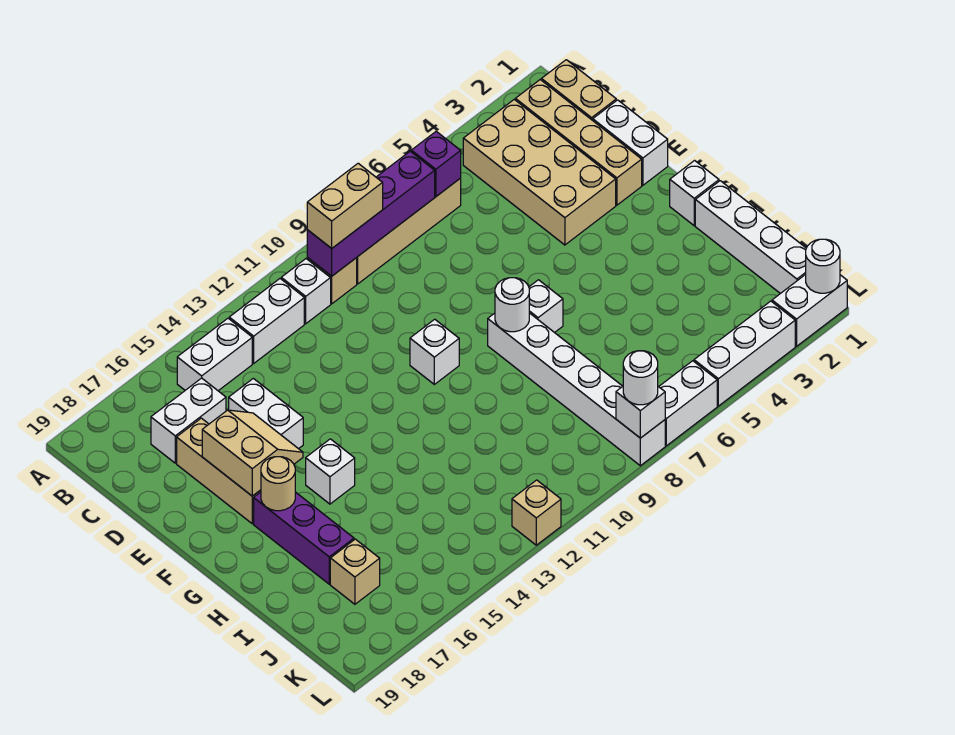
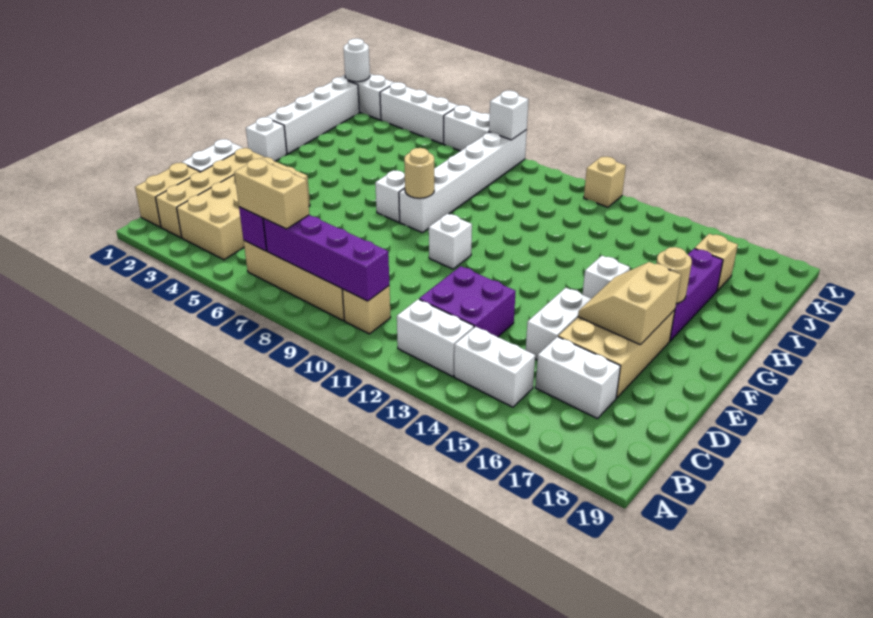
tan brick B9:B10 level 3 -> tan brick B6:B7 level 3
white brick B11 level 1 -> none
none -> purple brick C12:D13 level 1
tan brick D17:F17 level 1 -> tan brick D16:F17 level 1
white round brick G8 level 2 -> tan round brick G8 level 2
white round brick L8 level 3 -> none

